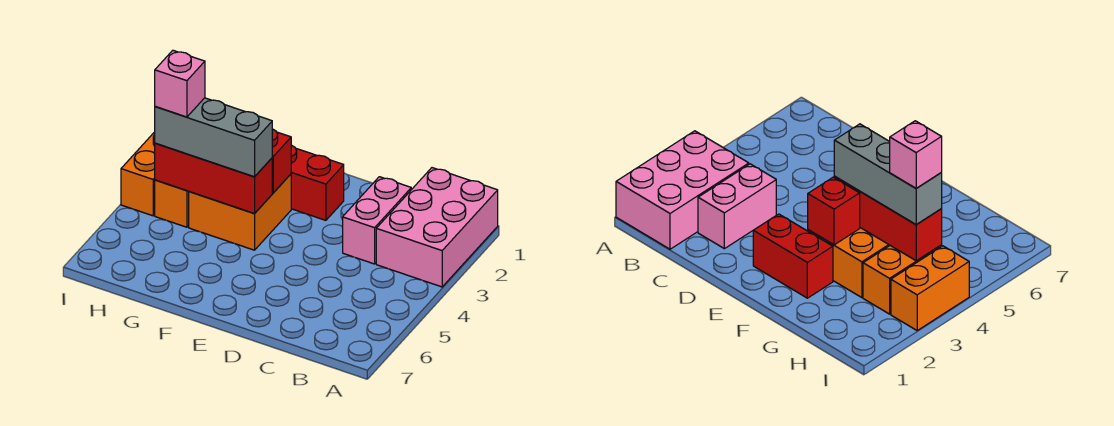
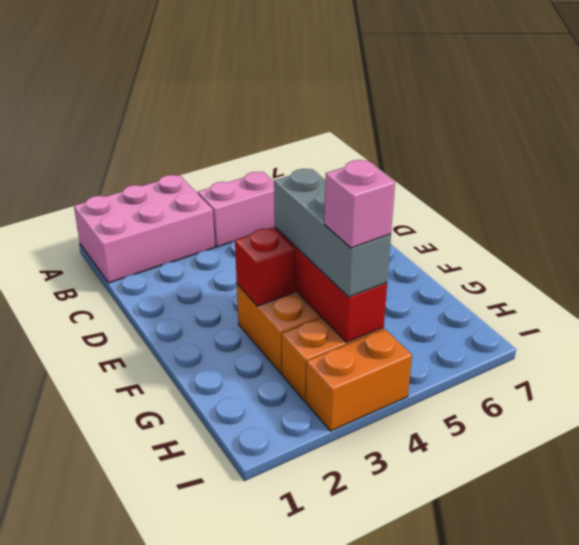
pink brick C2:C3 level 1 -> pink brick B4:B5 level 1
red brick E2:F2 level 1 -> none

